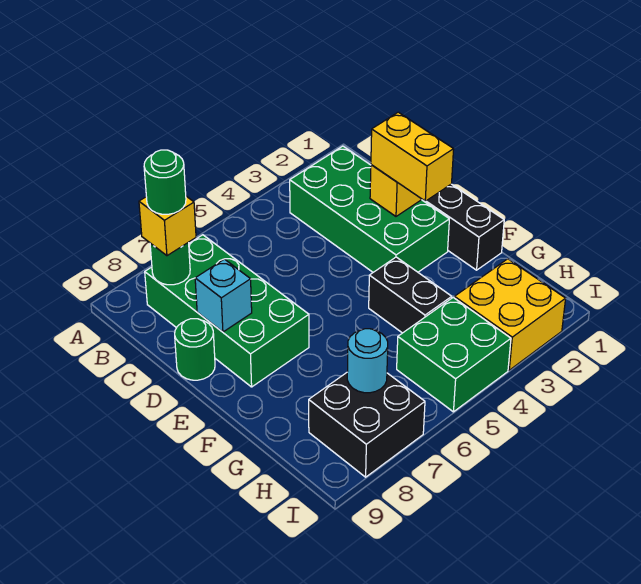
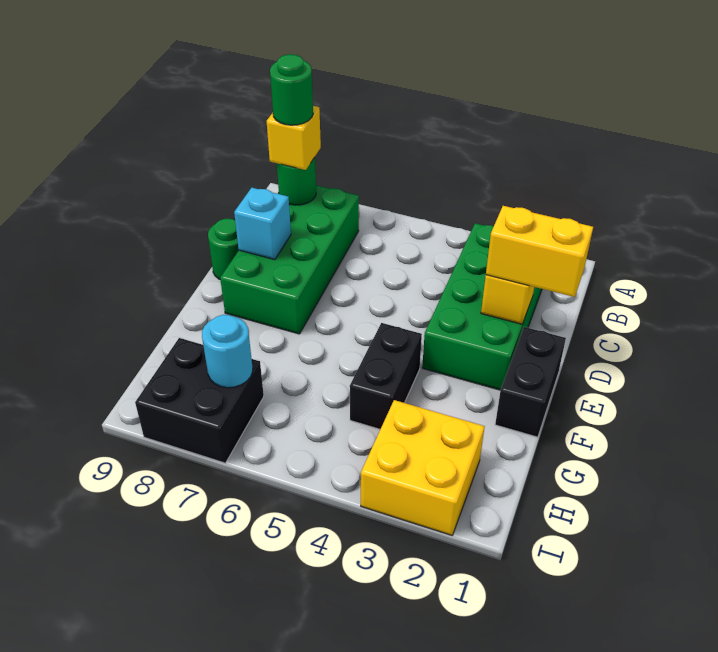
yellow brick D2:E2 level 3 -> yellow brick D1:D2 level 3
green brick H4:I5 level 1 -> none

